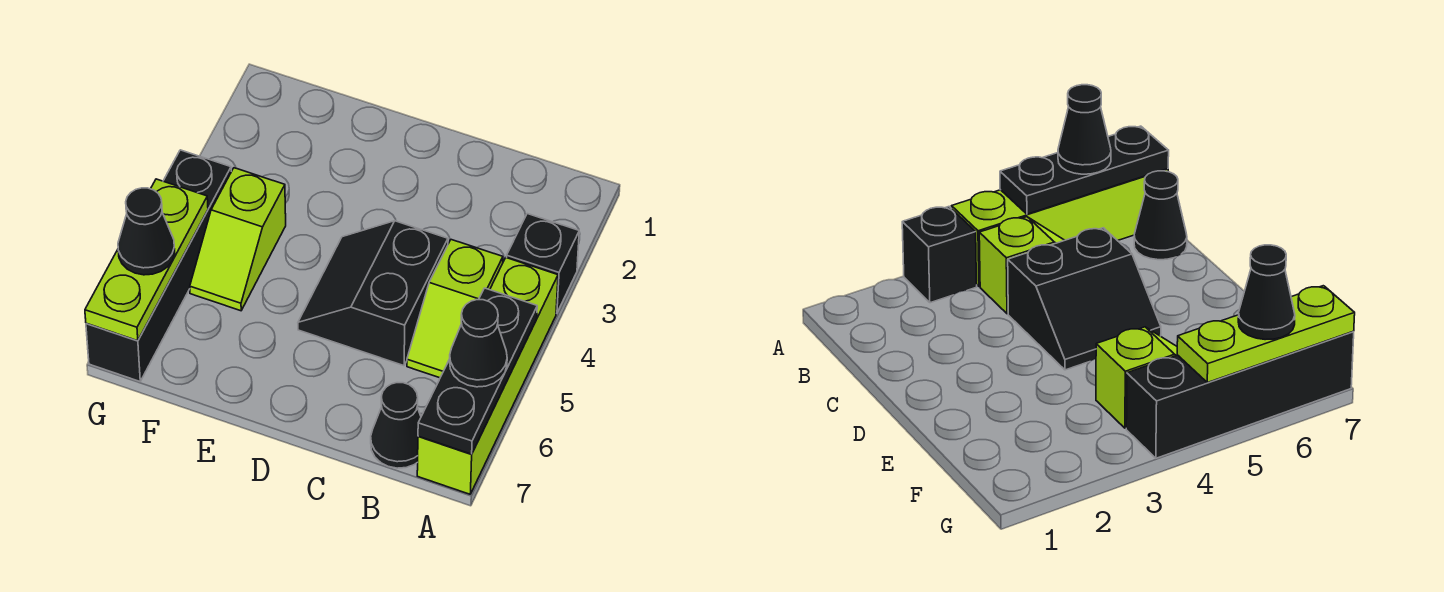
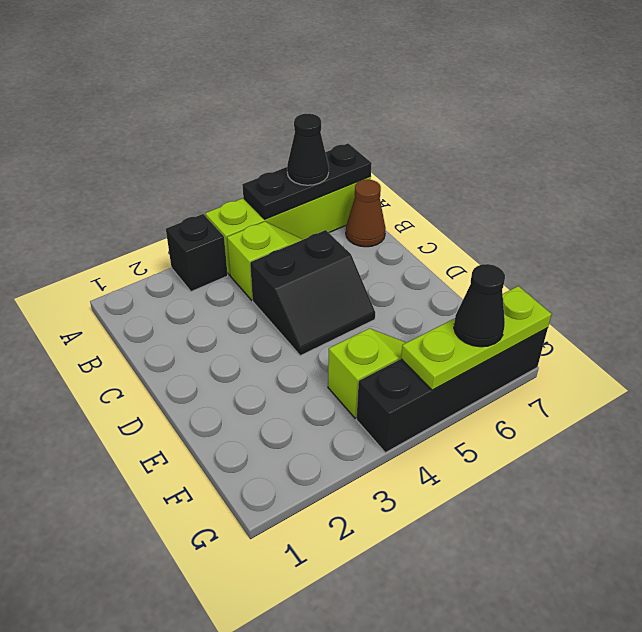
black cone B7 level 1 -> brown cone B7 level 1

